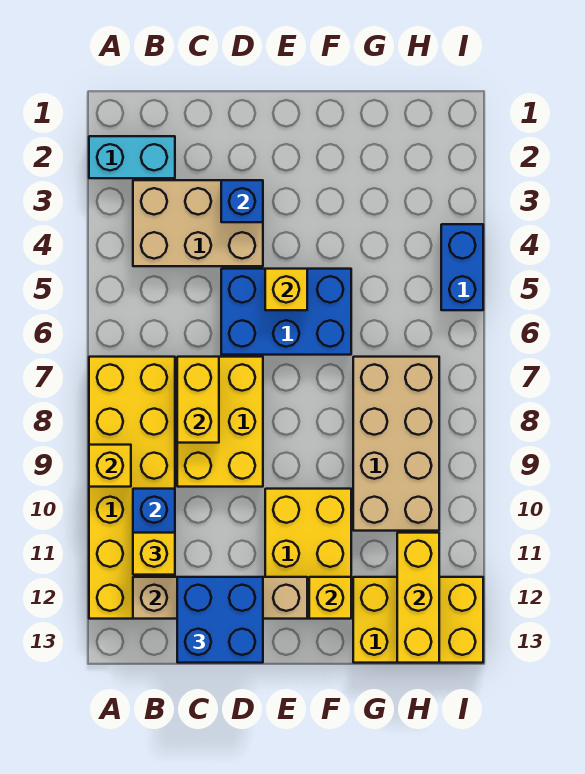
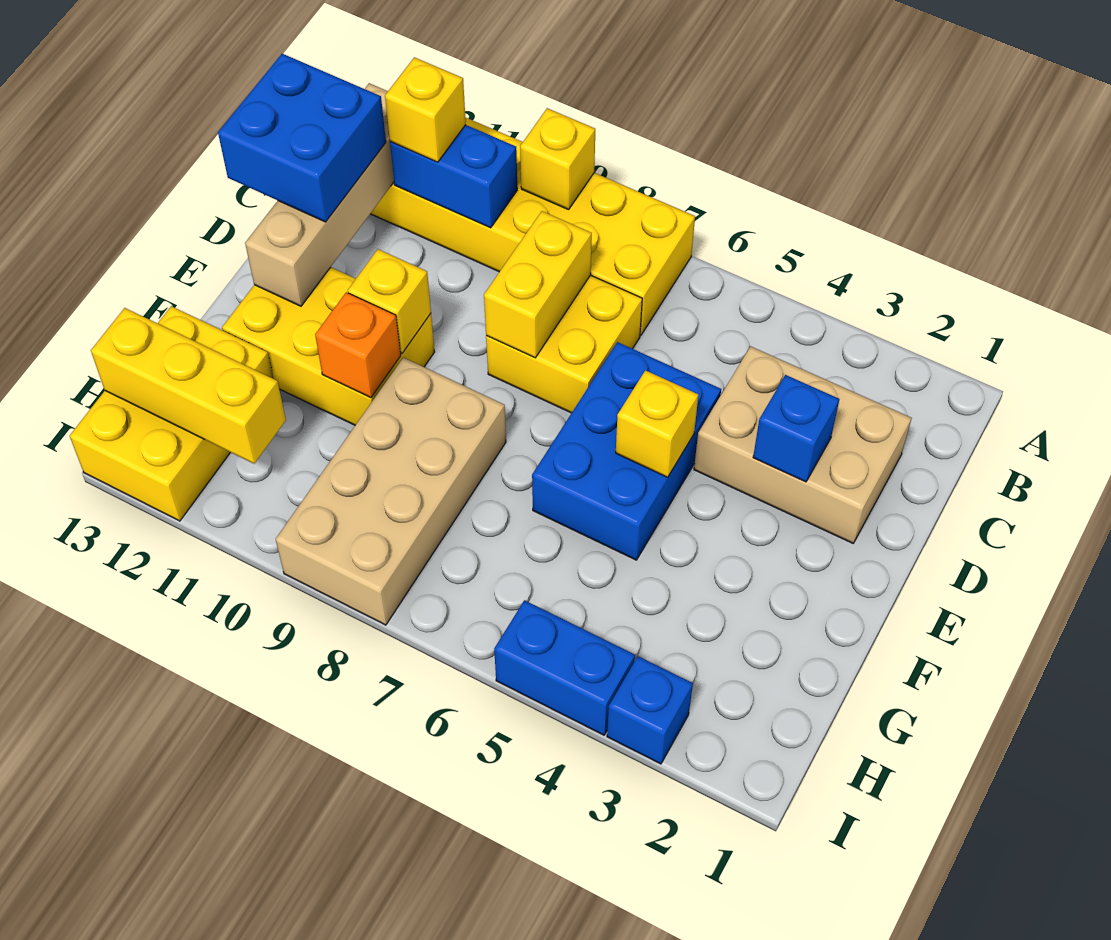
cyan brick A2:B2 level 1 -> none
tan brick B3:D4 level 1 -> tan brick C2:D4 level 1
yellow brick C7:D9 level 1 -> yellow brick C7:D8 level 1
yellow brick C7:C8 level 2 -> yellow brick C8:D8 level 2
none -> orange brick F10 level 2
yellow brick F12 level 2 -> yellow brick E10 level 2
tan brick G7:H10 level 1 -> tan brick F8:I9 level 1
none -> blue brick I3 level 1

